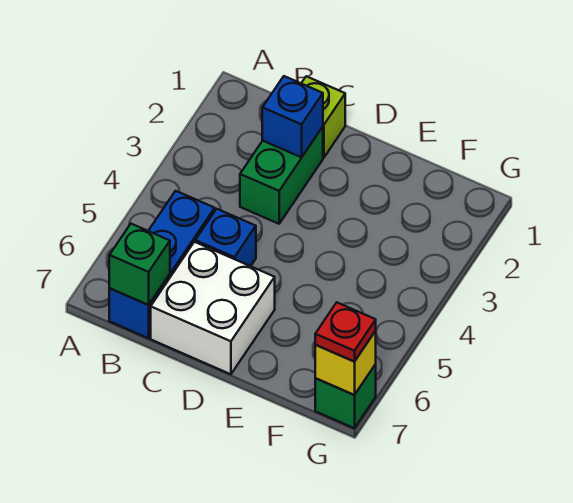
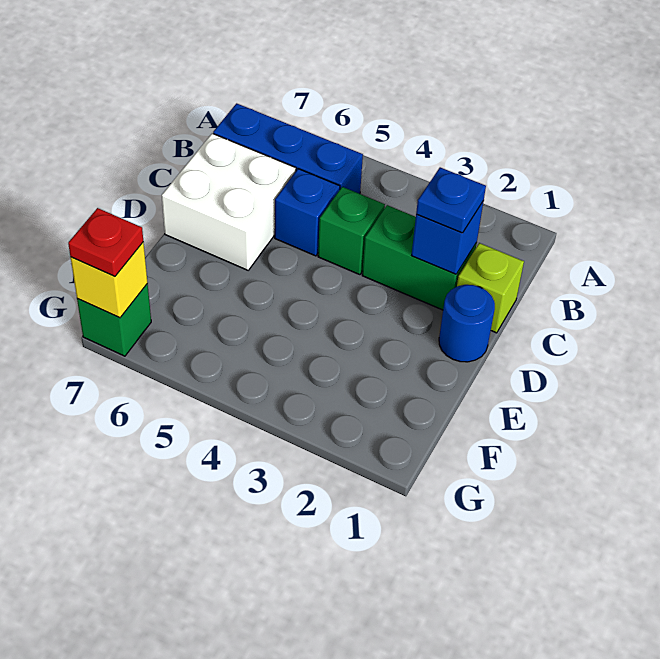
green brick B7 level 2 -> green brick C4 level 1
none -> blue plate C2 level 3
none -> blue round brick D1 level 1

